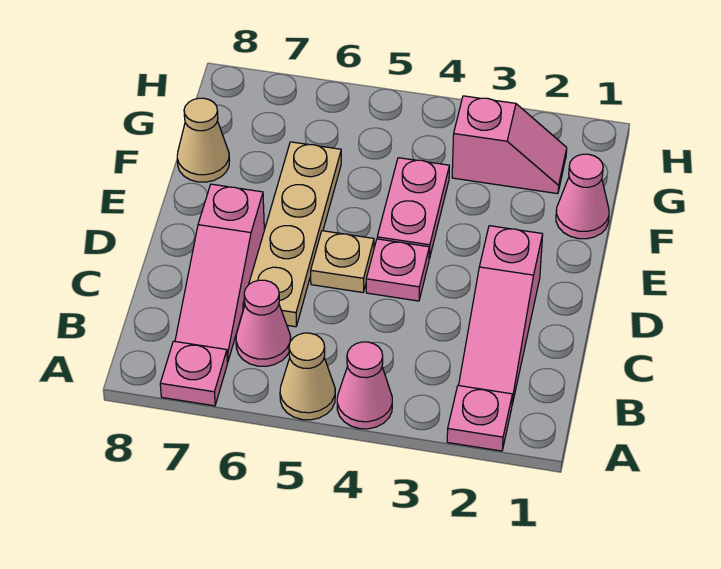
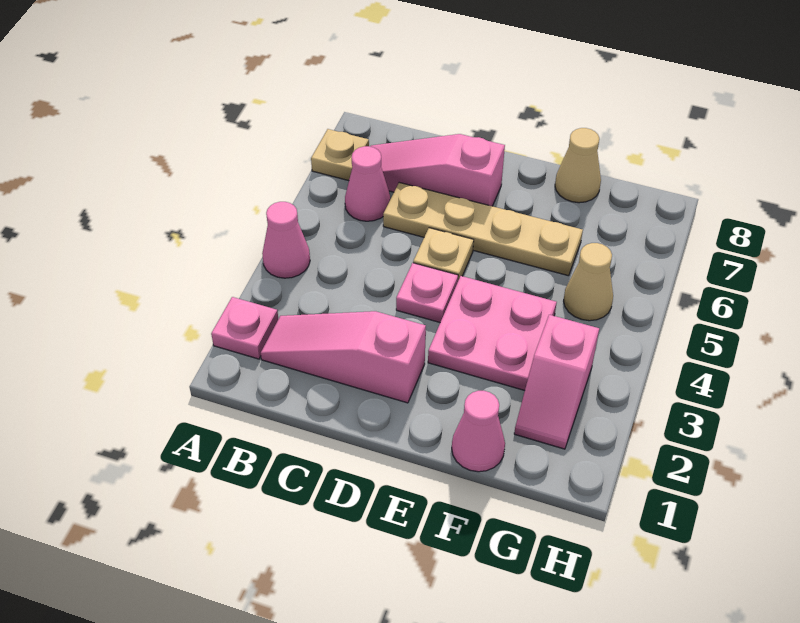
tan cone A5 level 1 -> tan cone G5 level 1
pink plate A7 level 1 -> tan plate A7 level 1
pink plate E4:F4 level 1 -> pink plate E3:F4 level 1

